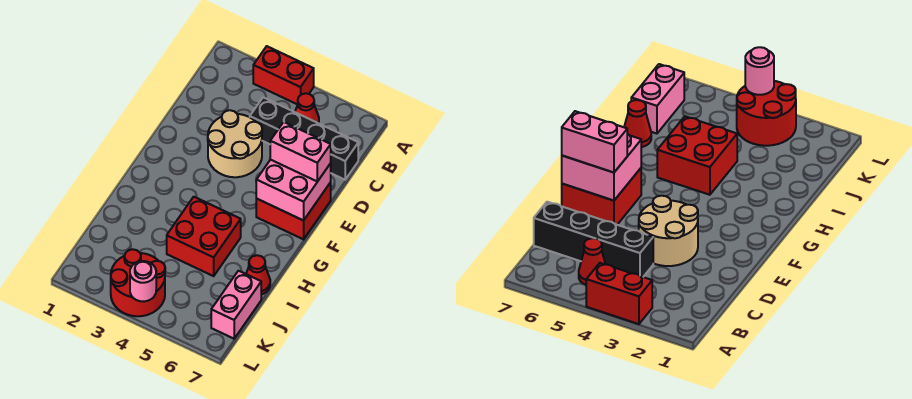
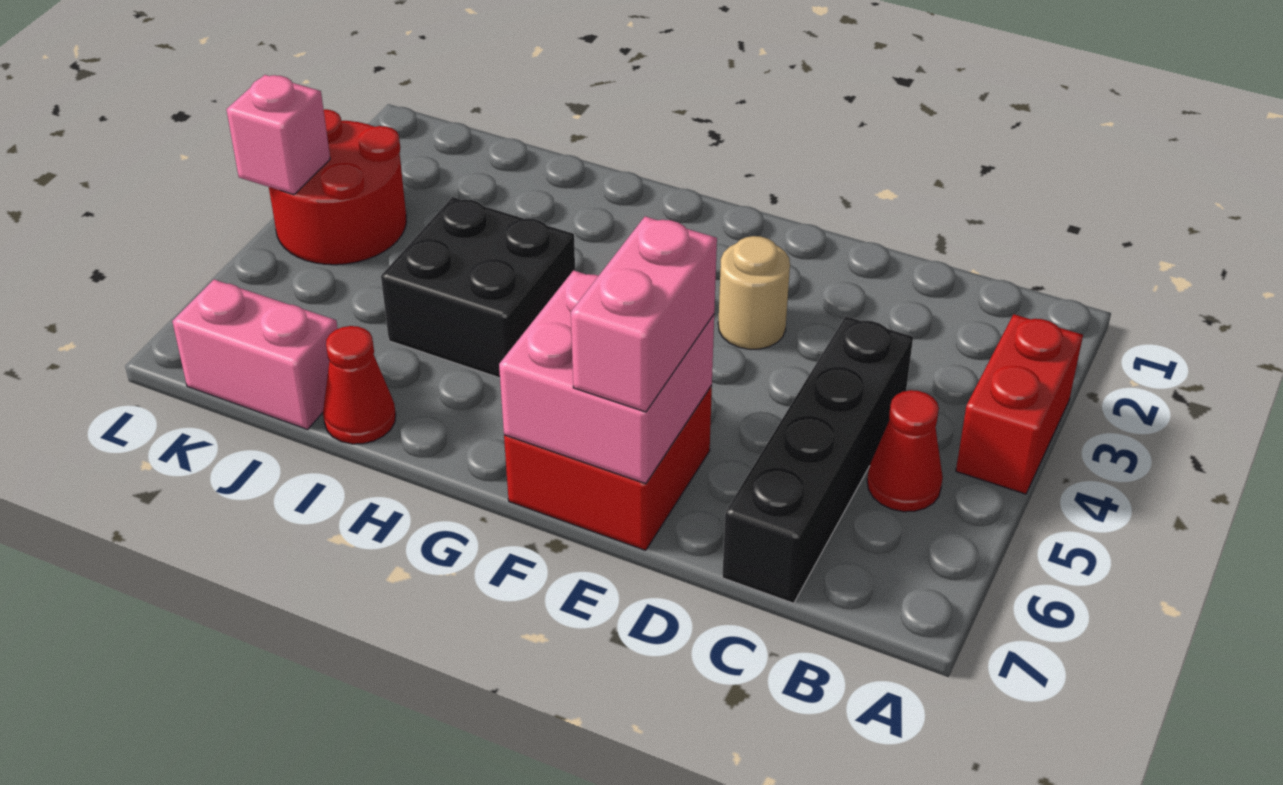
tan round brick D3:E4 level 1 -> tan round brick E3 level 1
red brick H4:I5 level 1 -> black brick H4:I5 level 1
pink round brick L4 level 2 -> pink brick L4 level 2

